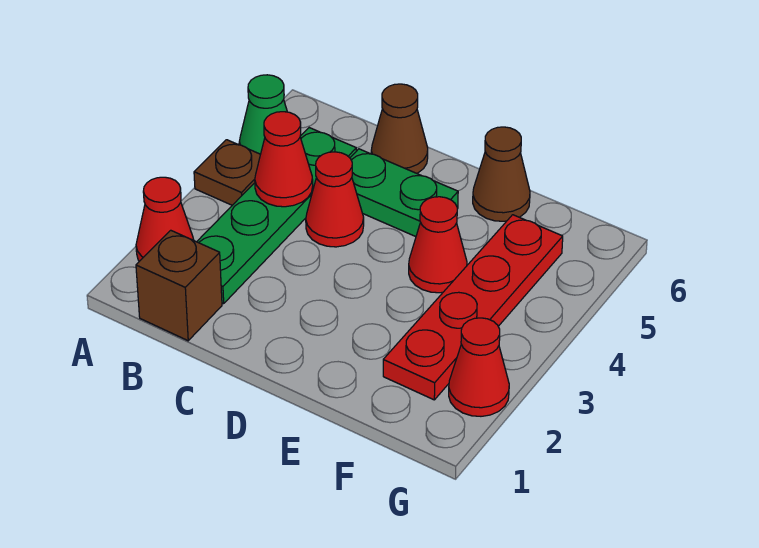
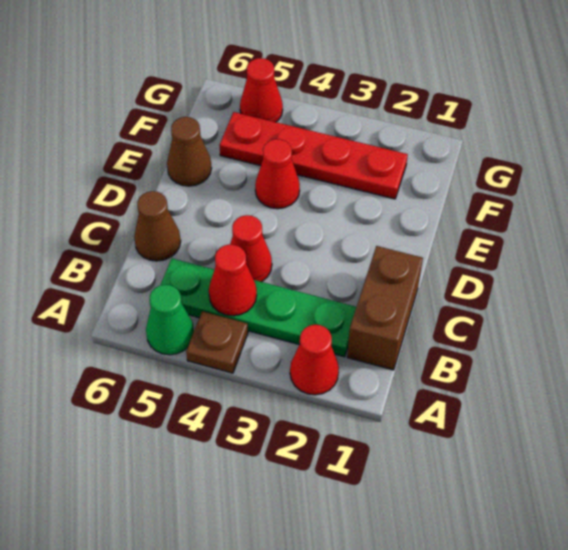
brown brick B1 level 1 -> brown brick B1:C1 level 1
green plate C5:D5 level 1 -> none
red cone G2 level 1 -> red cone G5 level 1

